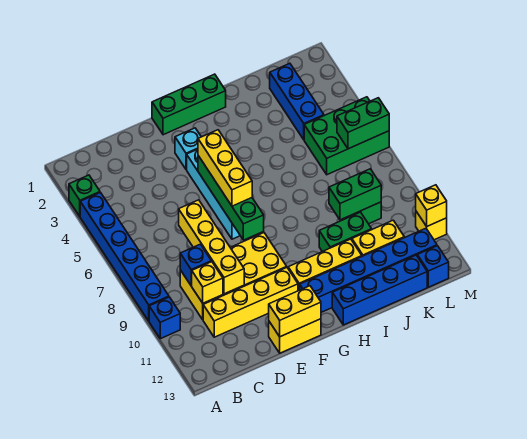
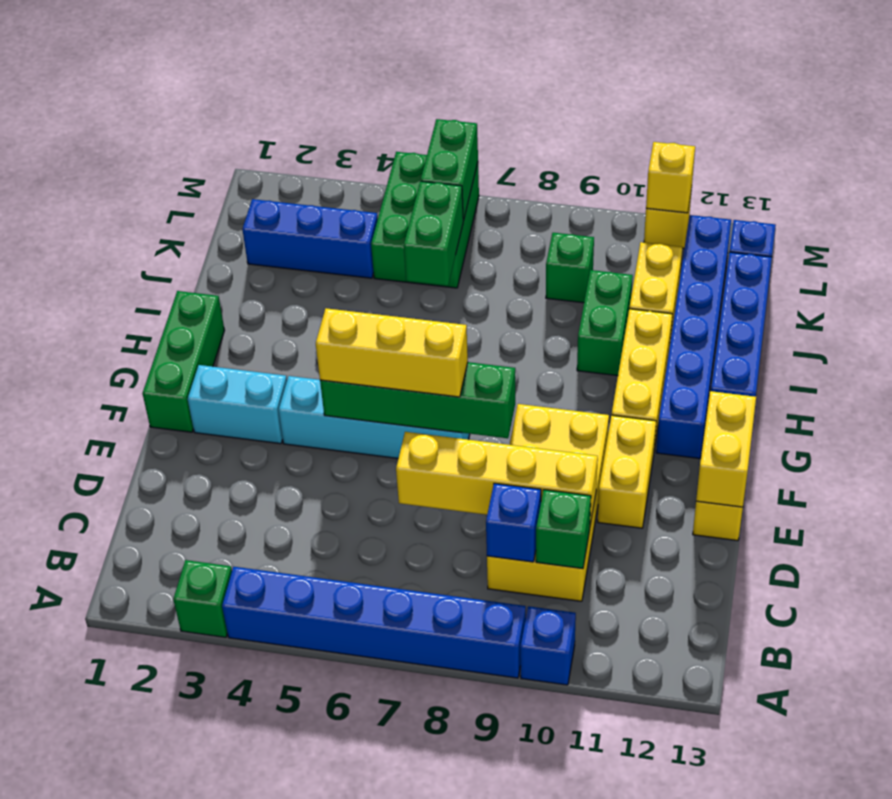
yellow brick C10 level 2 -> green brick C10 level 2
yellow brick C11:F11 level 1 -> yellow brick E11:F11 level 1
cyan brick F3 level 1 -> cyan brick F2:F3 level 1
green brick J9:K9 level 2 -> green brick J6:K6 level 2

